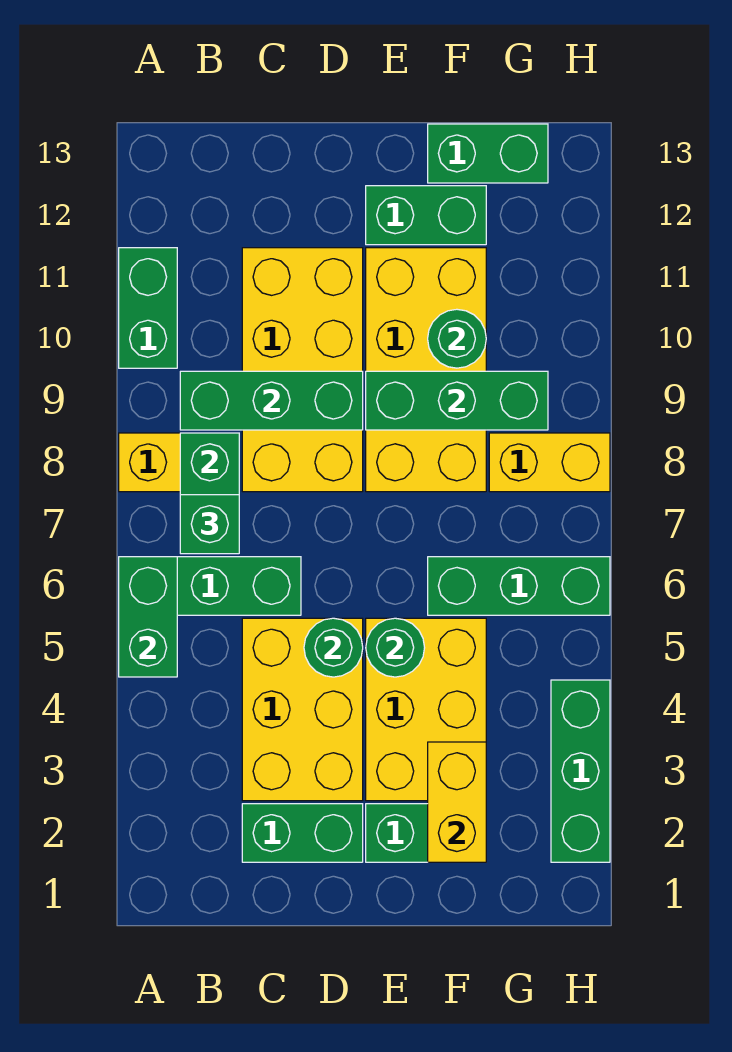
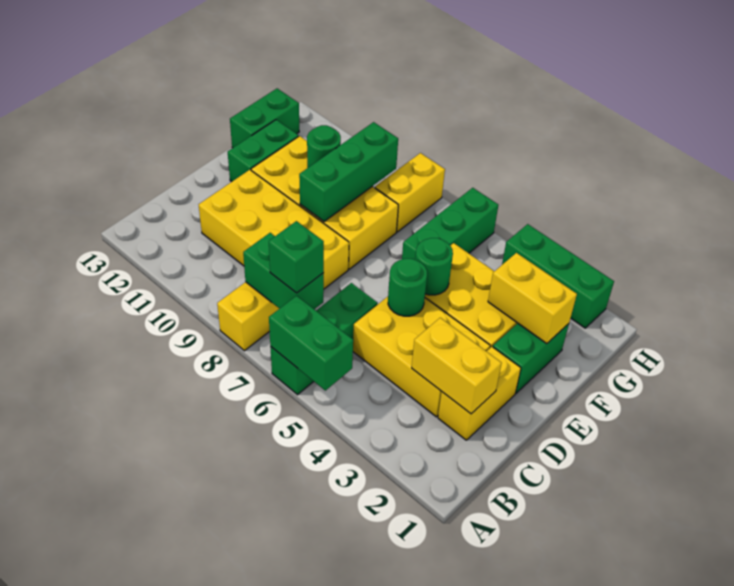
green brick A10:A11 level 1 -> none
green brick B9:D9 level 2 -> none
green brick C2:D2 level 1 -> yellow brick C2:D2 level 1
none -> yellow brick C2:C3 level 2

